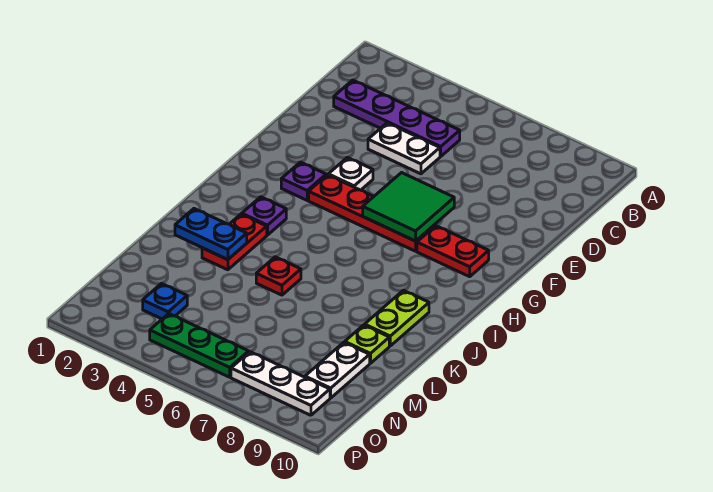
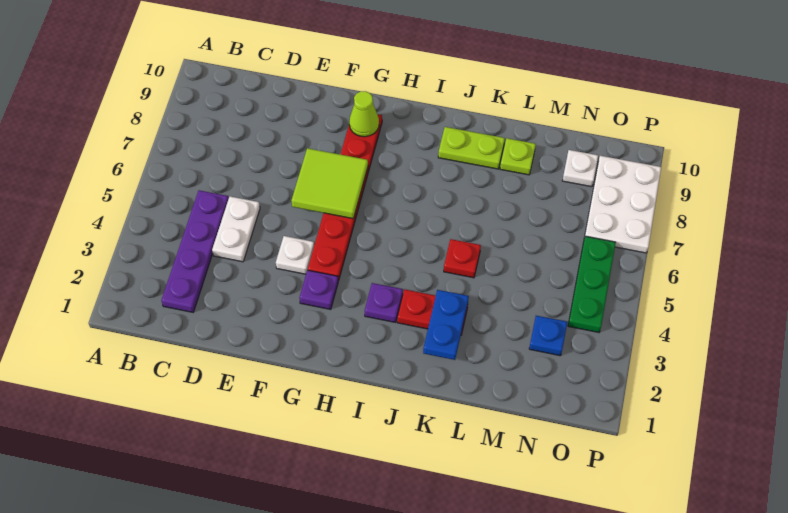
green tile F6:G7 level 2 -> lime tile F6:G7 level 2
none -> lime cone G9 level 2
white plate M9:N9 level 1 -> white plate N9 level 1
white plate O7:O9 level 1 -> white plate O7:P9 level 1

